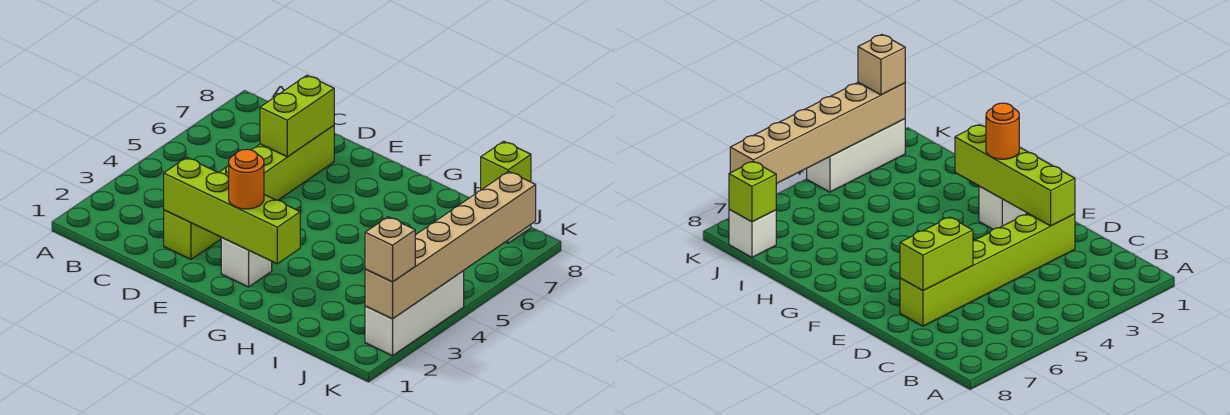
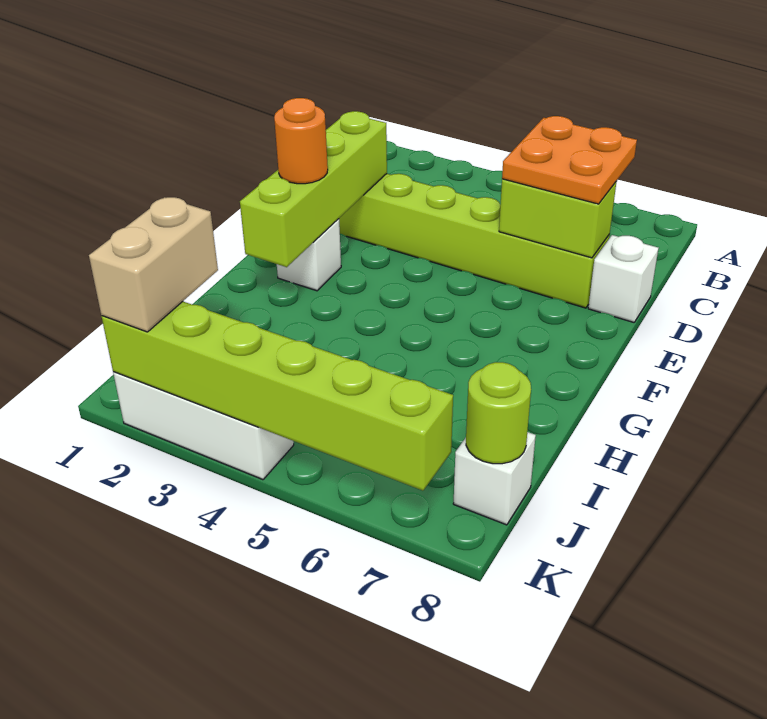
none -> orange plate C6:D7 level 3
none -> white brick D8 level 1
lime brick J8 level 2 -> lime round brick J8 level 2
tan brick K2:K7 level 2 -> lime brick K2:K7 level 2
tan brick K2 level 3 -> tan brick J2:K2 level 3

